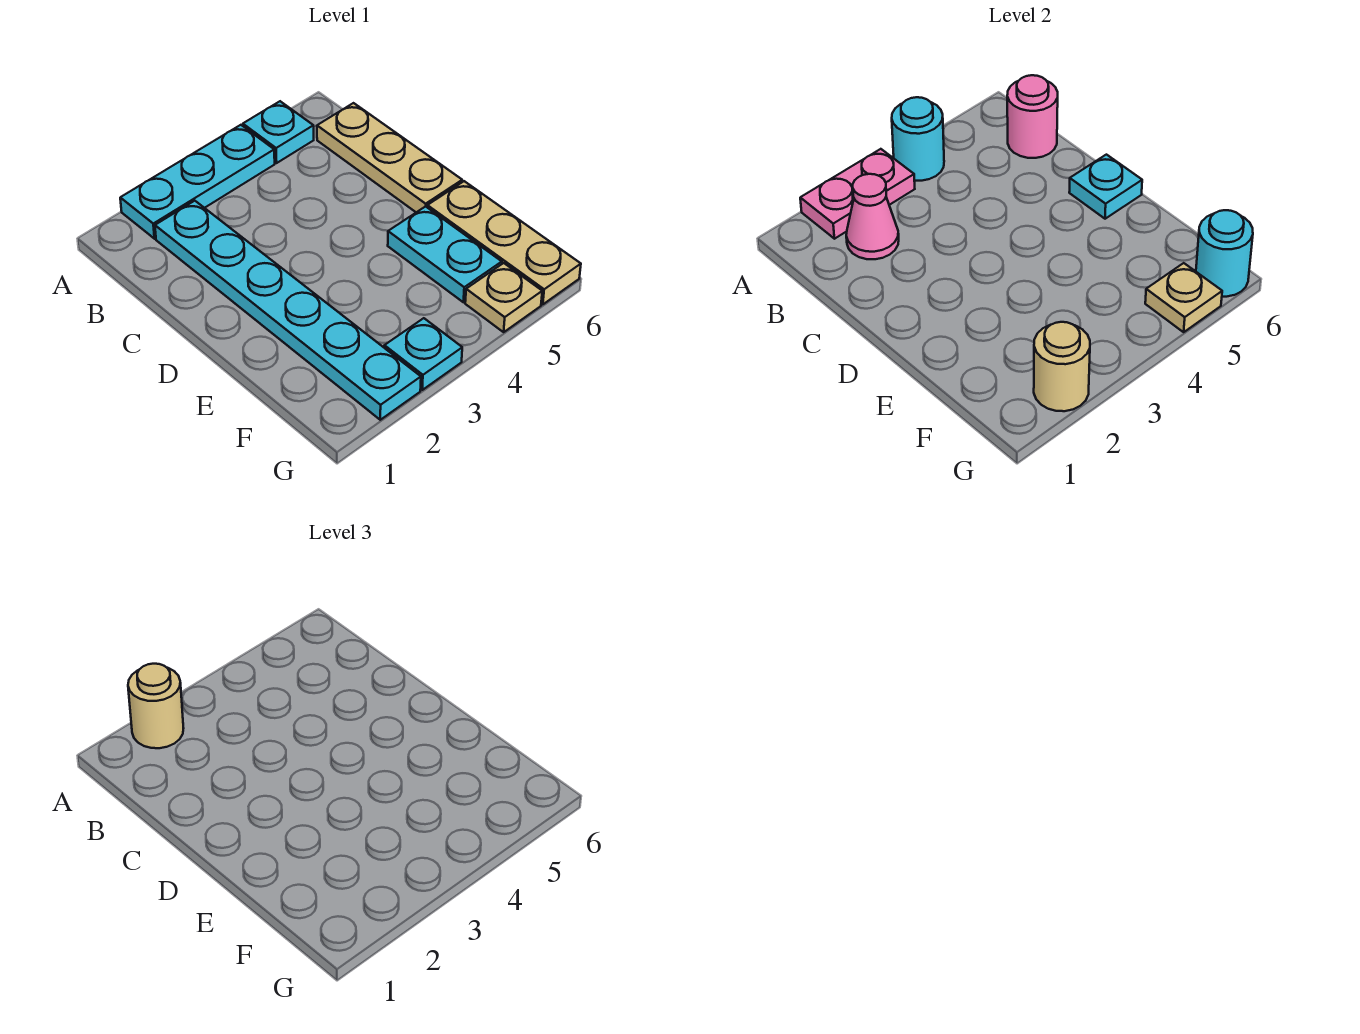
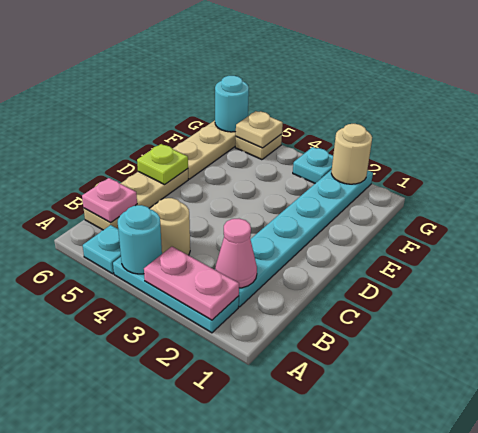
tan round brick A2 level 3 -> tan round brick B4 level 1
pink round brick B6 level 2 -> pink plate B6 level 2
cyan plate D6 level 2 -> lime plate D6 level 2
cyan plate E5:F5 level 1 -> none

